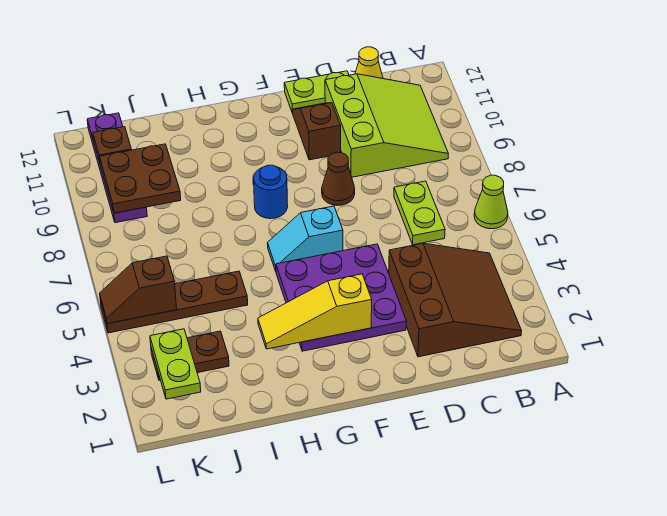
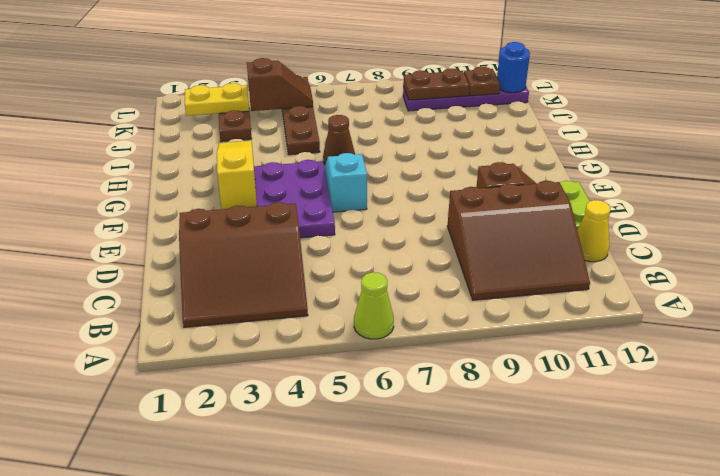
lime slope B9:D11 level 1 top D -> brown slope B9:D11 level 1 top D
lime plate C6:C7 level 1 -> none
brown cone E8 level 1 -> brown cone H6 level 1
blue round brick G8 level 1 -> blue round brick K12 level 2
brown plate J9:K10 level 2 -> brown plate K9:K10 level 2
lime plate K2:K3 level 2 -> yellow plate K2:K3 level 2
brown slope K5:L5 level 2 top K -> brown slope K4:K5 level 2 top 4

